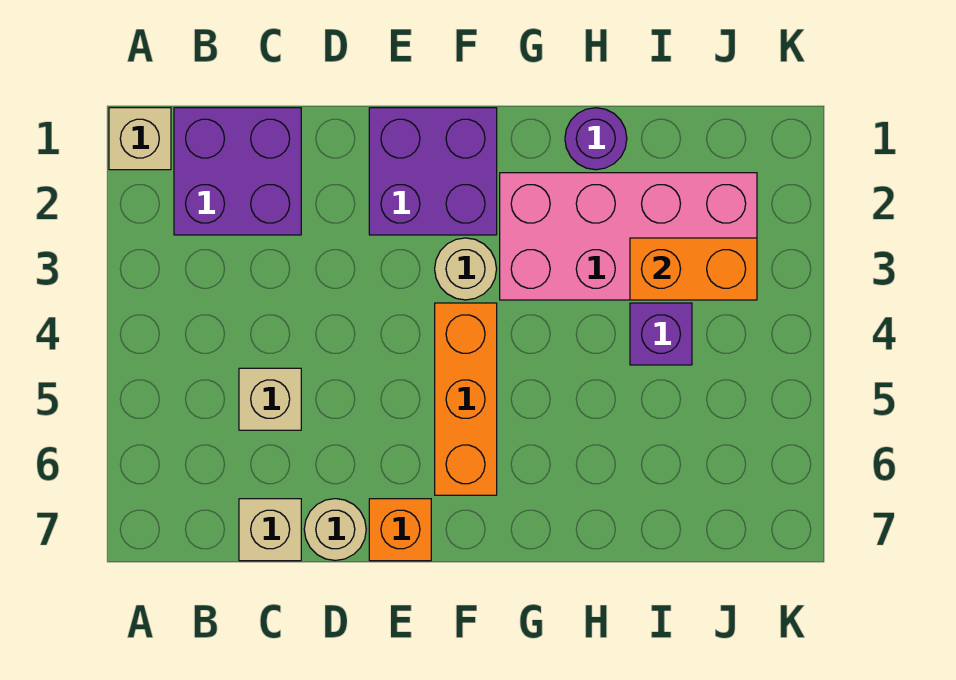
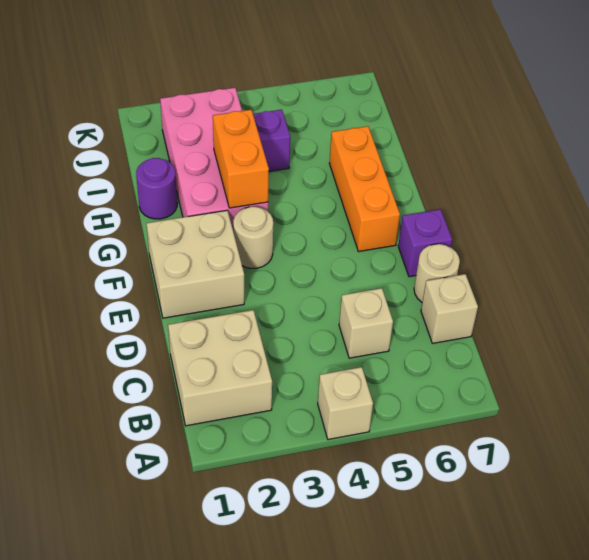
tan brick A1 level 1 -> tan brick A4 level 1
purple brick B1:C2 level 1 -> tan brick B1:C2 level 1
purple brick E1:F2 level 1 -> tan brick E1:F2 level 1
orange brick E7 level 1 -> purple brick E7 level 1
orange brick F4:F6 level 1 -> orange brick F6:H6 level 1
orange brick I3:J3 level 2 -> orange brick G3:H3 level 2

